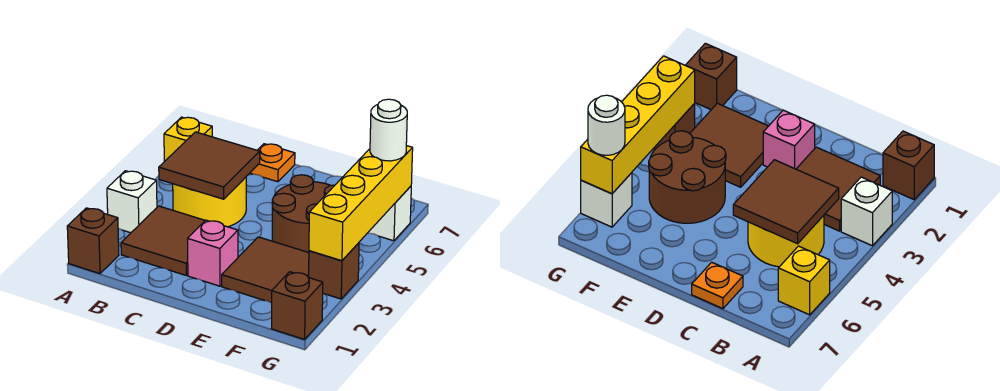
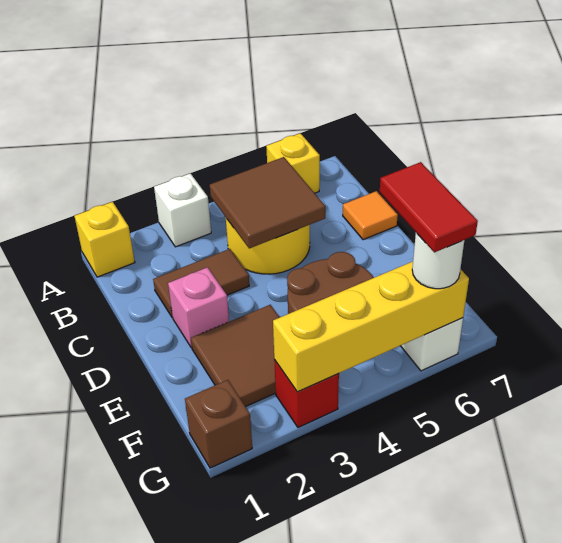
brown brick A1 level 1 -> yellow brick A1 level 1
brown tile B2:C3 level 1 -> brown tile C2:C3 level 1
orange plate C7 level 1 -> orange tile C7 level 1
none -> red tile F6:G6 level 4
brown brick G3 level 1 -> red brick G3 level 1

